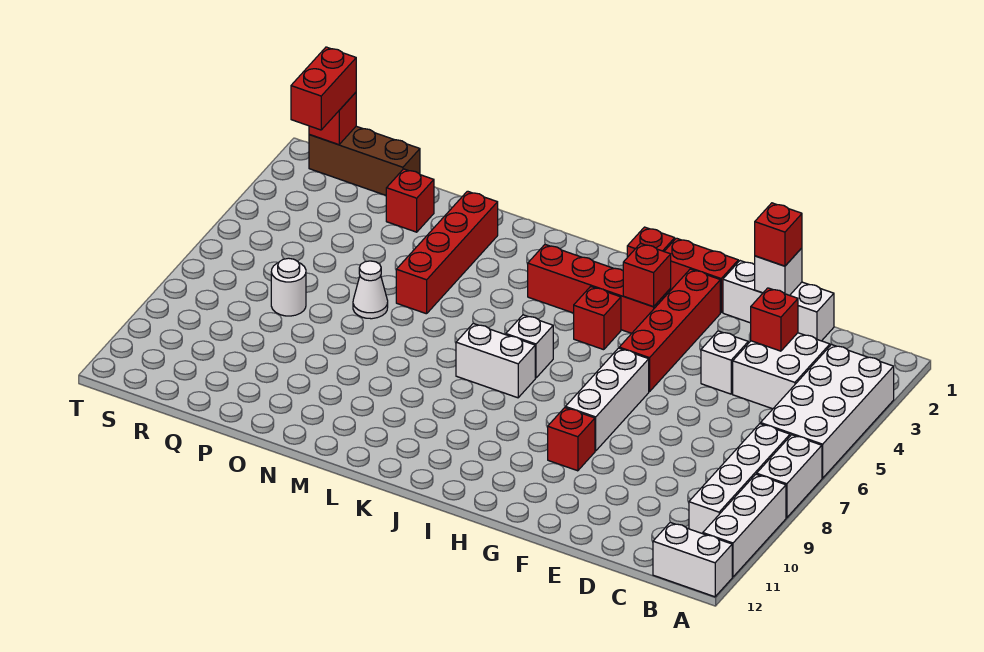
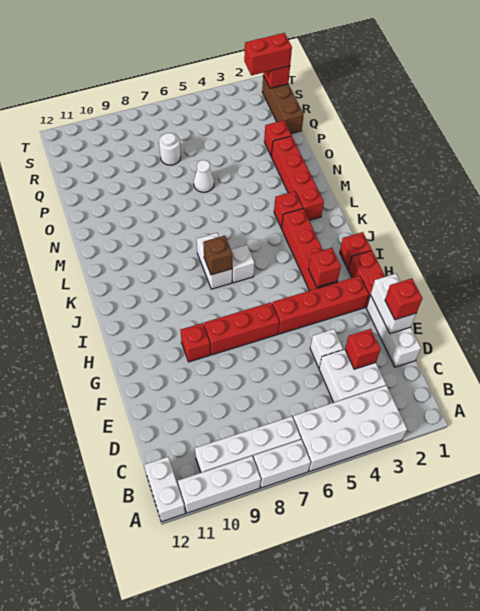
white brick E1 level 2 -> white brick E1:F1 level 2
white brick G6:G8 level 1 -> red brick G6:G8 level 1
red brick I4 level 1 -> red brick L3 level 1
none -> brown brick J7 level 2
red brick N2:N5 level 1 -> red brick L2:O2 level 1

